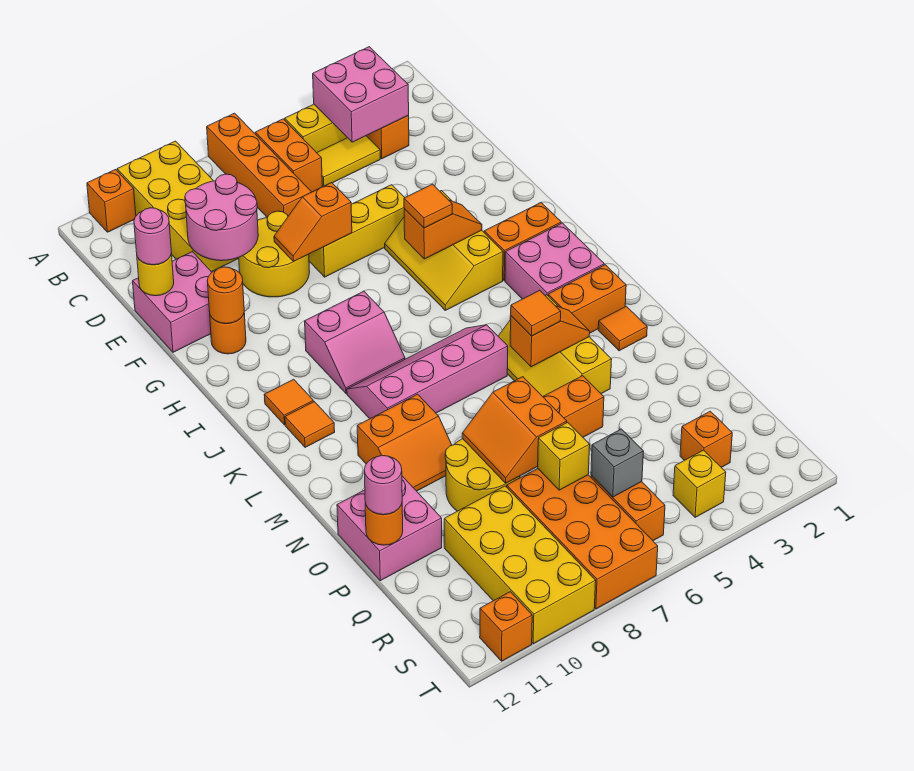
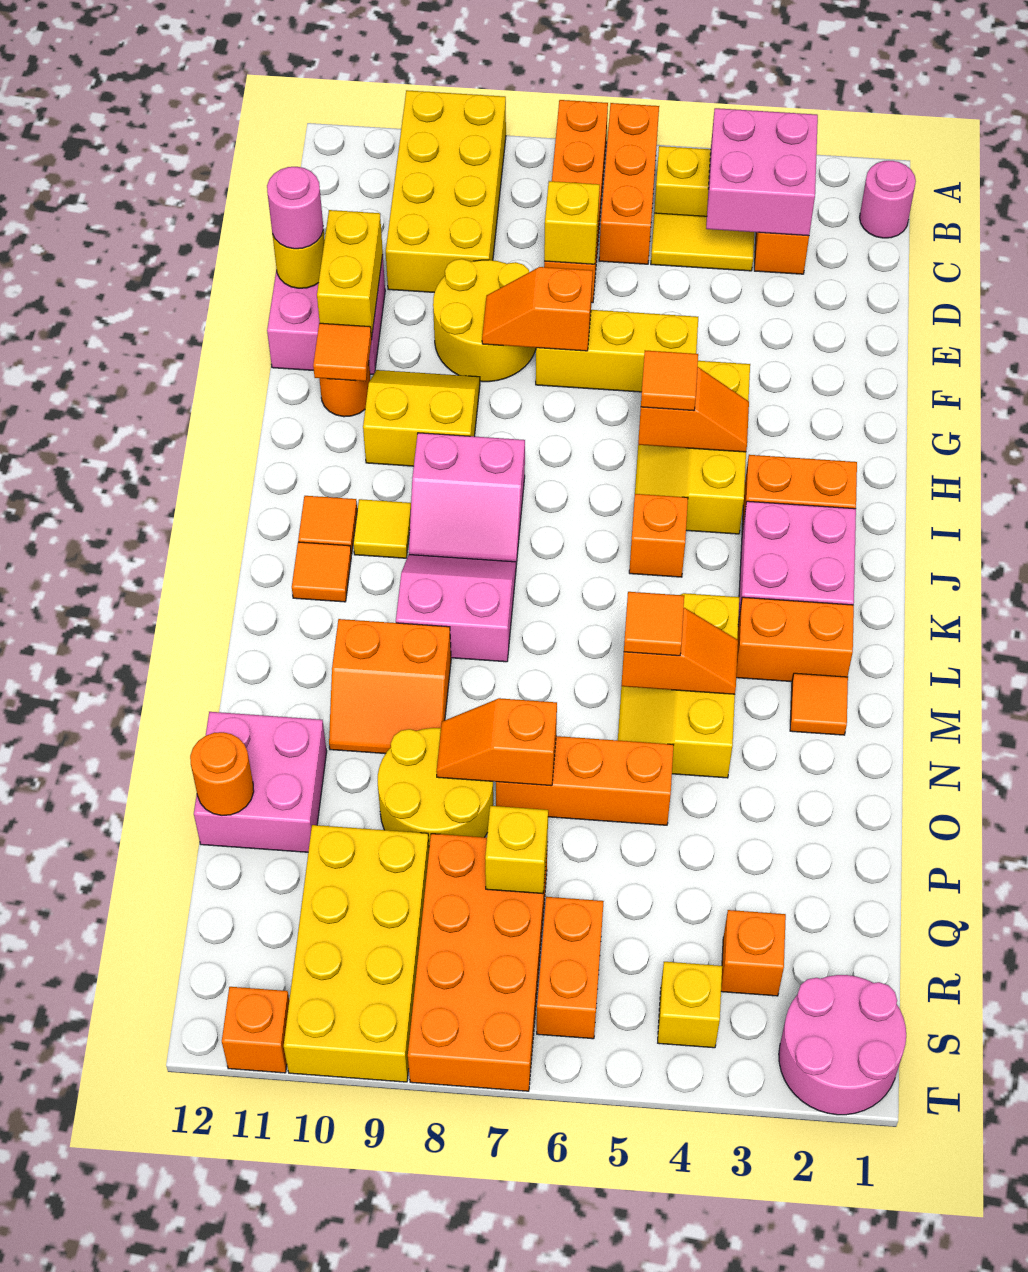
orange brick A11 level 1 -> orange brick J5 level 1
orange brick B6:C6 level 1 -> orange brick A6:C6 level 1
none -> yellow brick D7 level 2
pink round brick D9:E10 level 2 -> pink round brick S1:T2 level 1
none -> yellow brick E11:F11 level 2
none -> yellow slope G9:H10 level 1 top H
orange round brick G11 level 2 -> orange tile G11 level 2
none -> yellow tile J10 level 1
pink slope K6:L9 level 1 top L -> pink slope K8:L9 level 1 top L
orange slope O7:P8 level 2 top 7 -> orange slope O7:O8 level 2 top 7
pink round brick P12 level 3 -> pink round brick B1 level 1
grey brick R6 level 2 -> none

